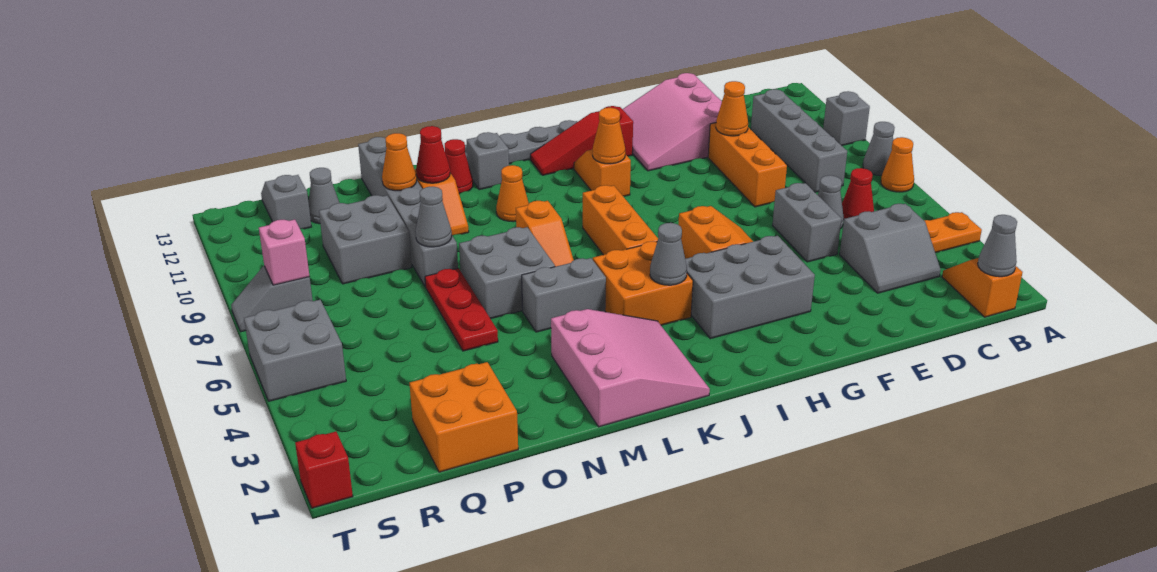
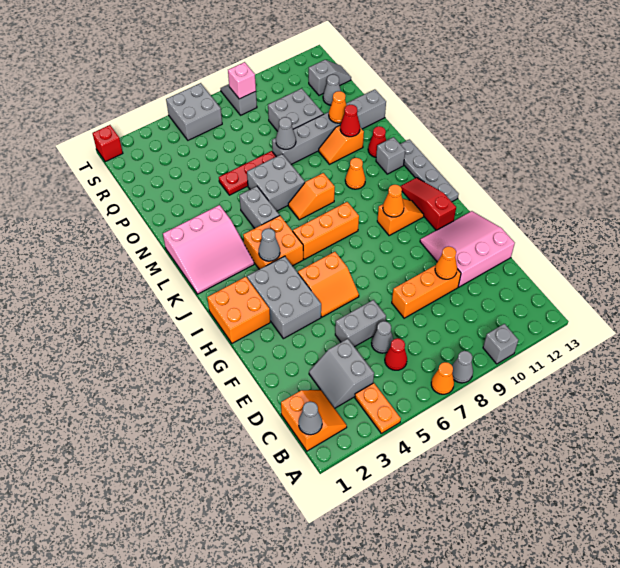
orange slope B1:B2 level 1 top 1 -> orange slope B1:C2 level 1 top 1
grey brick C8:C11 level 1 -> none
orange brick P1:Q2 level 1 -> orange brick H1:I2 level 1

